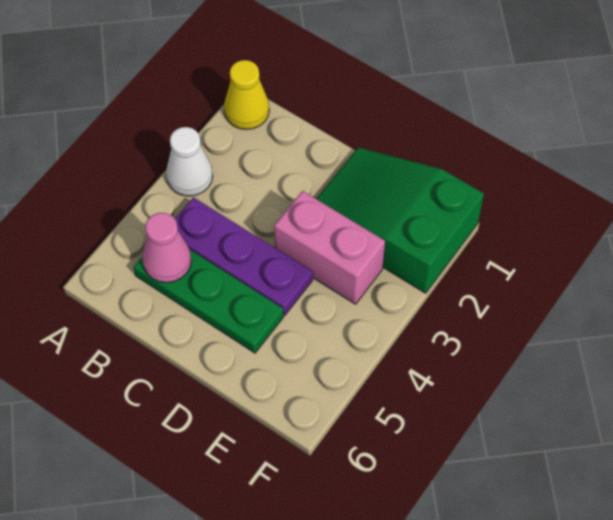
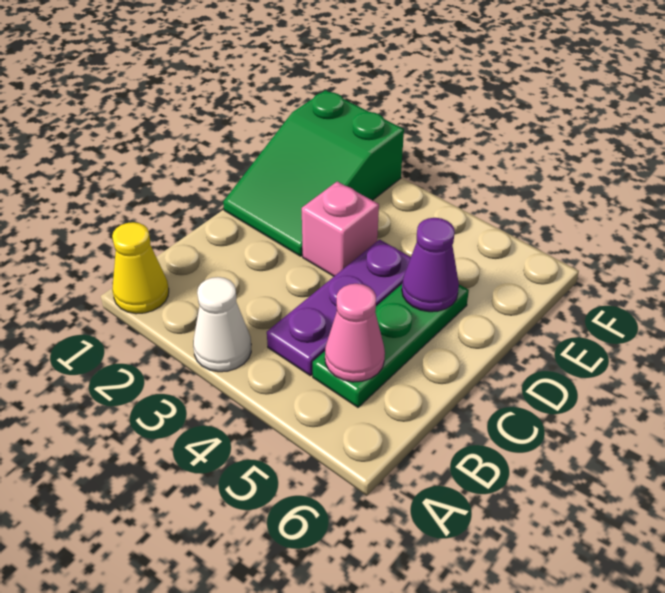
pink brick D3:E3 level 1 -> pink brick D3 level 1
none -> purple cone D5 level 2

